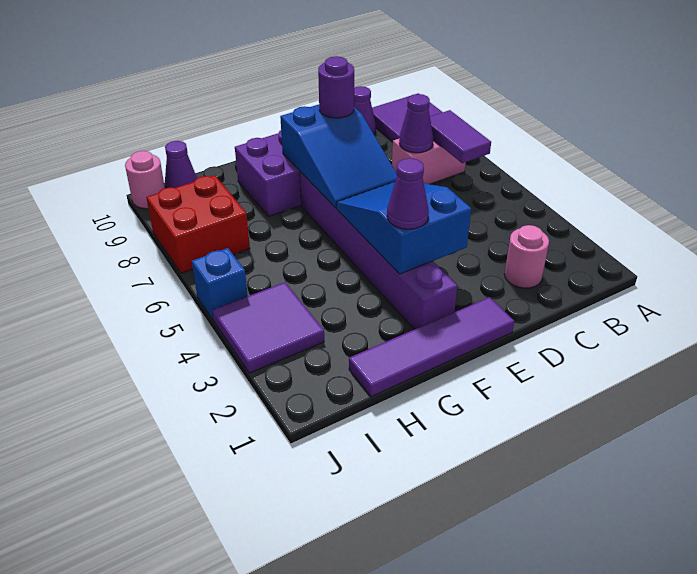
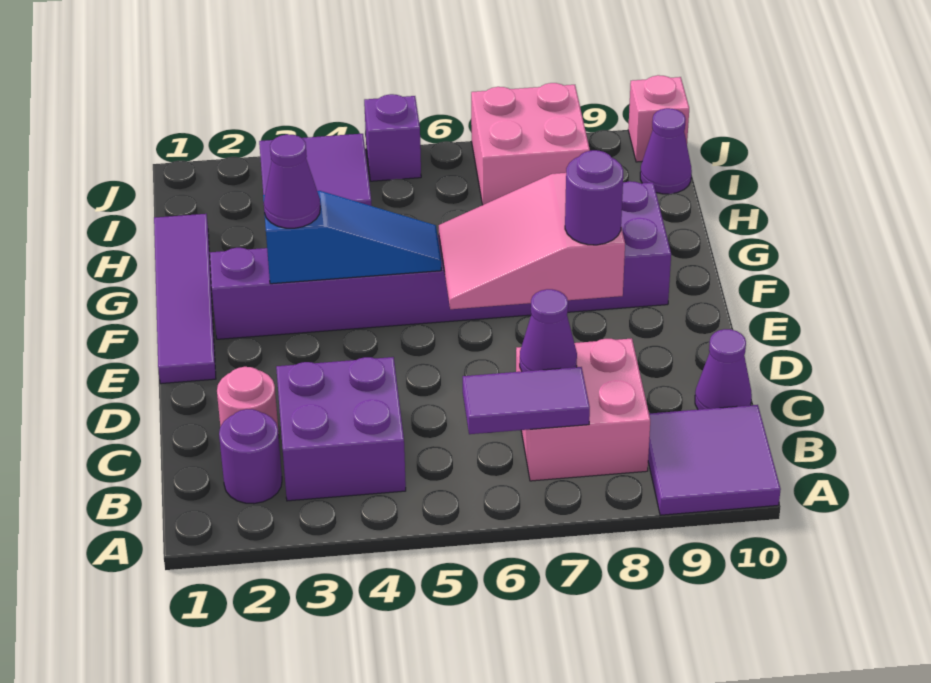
none -> purple round brick B2 level 1
none -> purple brick B3:C4 level 1
pink brick B7:C7 level 1 -> pink brick B7:C8 level 1
blue slope E3:F5 level 2 top 3 -> blue slope F3:F5 level 2 top 3
blue slope E6:F8 level 2 top 8 -> pink slope E6:F8 level 2 top 8
red brick I7:J8 level 1 -> pink brick I7:J8 level 1
blue brick J5 level 1 -> purple brick J5 level 1
pink round brick J10 level 1 -> pink brick J10 level 1

